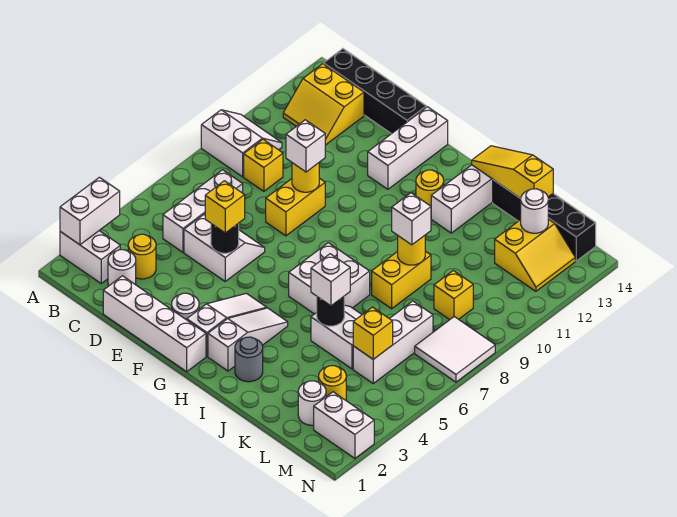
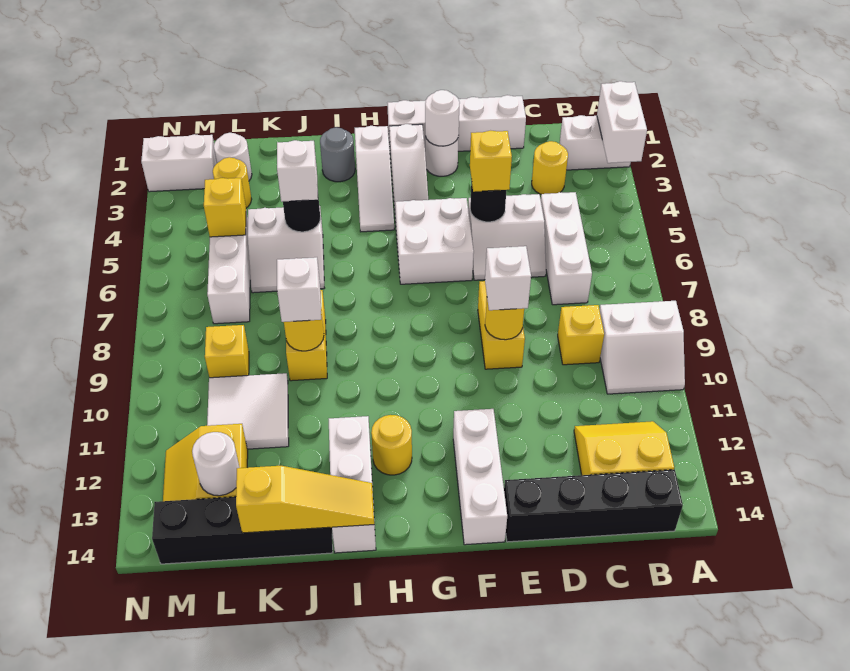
white round brick C2 level 1 -> white round brick F2 level 2
white brick H6:I7 level 1 -> white brick F5:G6 level 1
white tile M7:N8 level 1 -> white tile K10:L11 level 1

